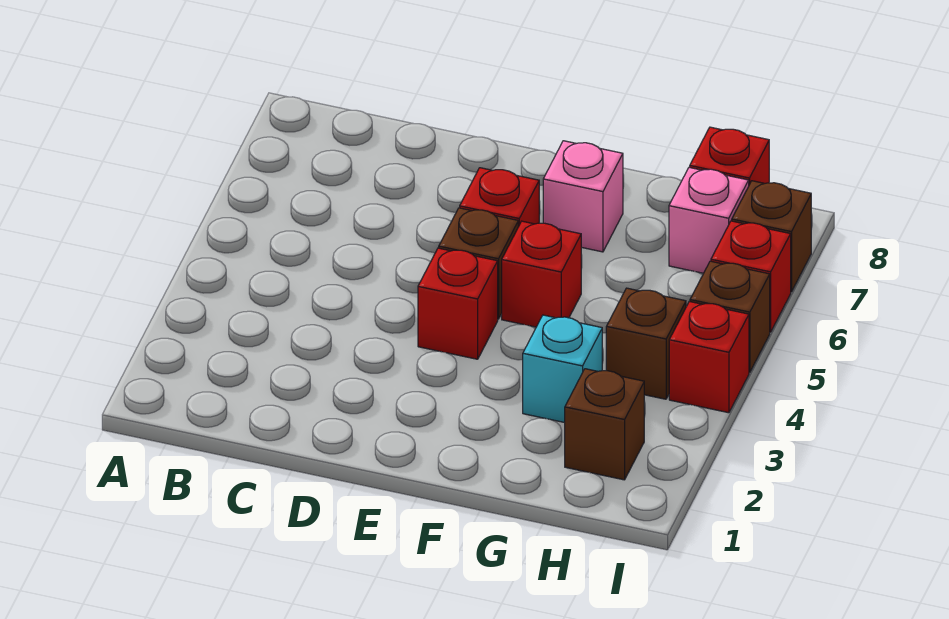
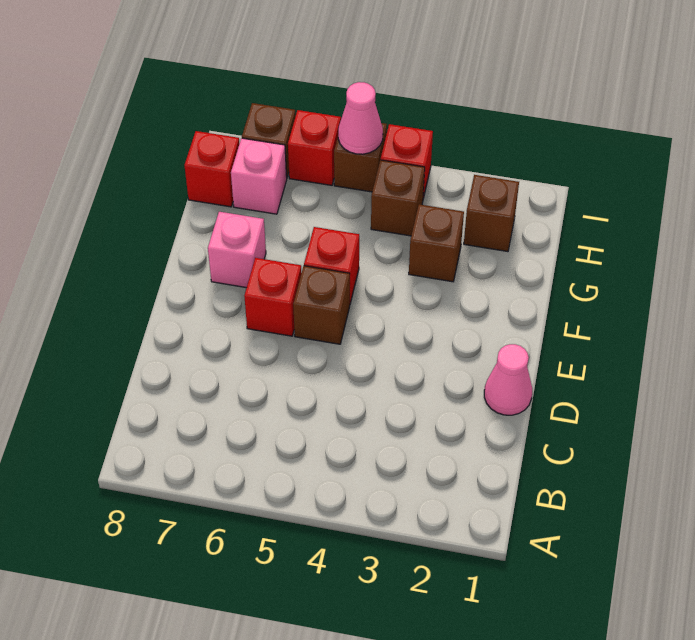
none -> pink cone D1 level 1
red brick E4 level 1 -> none
cyan brick G3 level 1 -> brown brick G3 level 1
none -> pink cone I5 level 2

